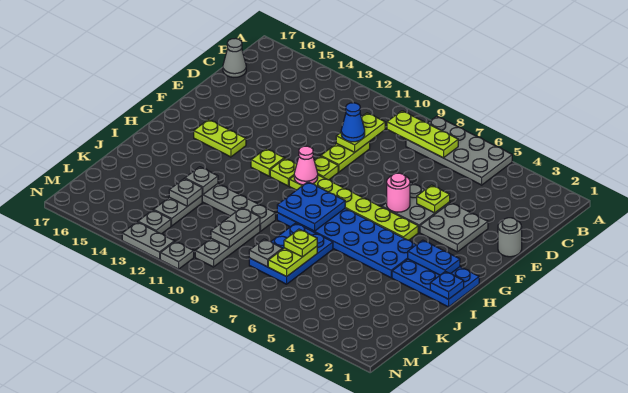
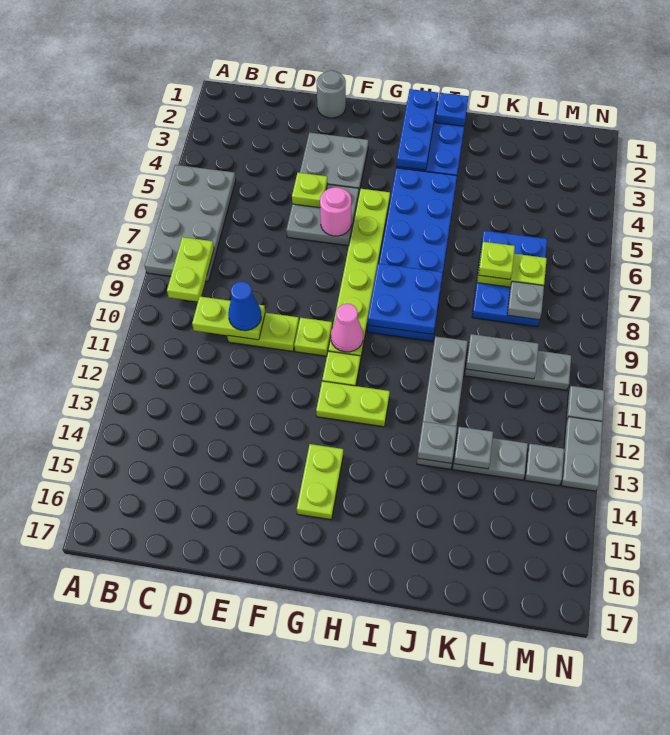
lime plate B7:B9 level 2 -> lime plate B8:B9 level 2
grey cone C17 level 1 -> none
lime plate G12 level 1 -> lime plate G12:H12 level 1
blue plate H2:H3 level 2 -> blue plate H1:H3 level 2
blue plate J7:L8 level 1 -> blue plate K6:L8 level 1

